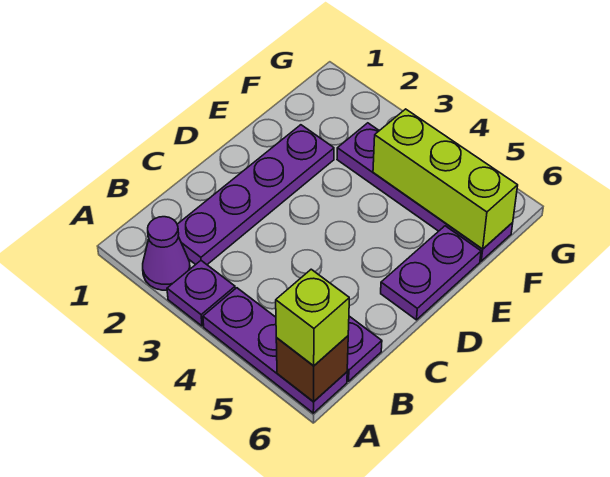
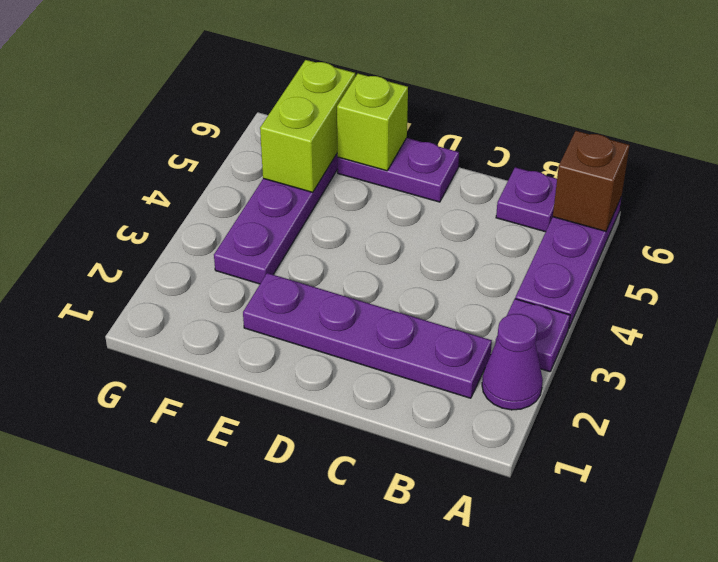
lime brick A6 level 3 -> lime brick E6 level 2
lime brick F4:F6 level 2 -> lime brick F5:F6 level 2

